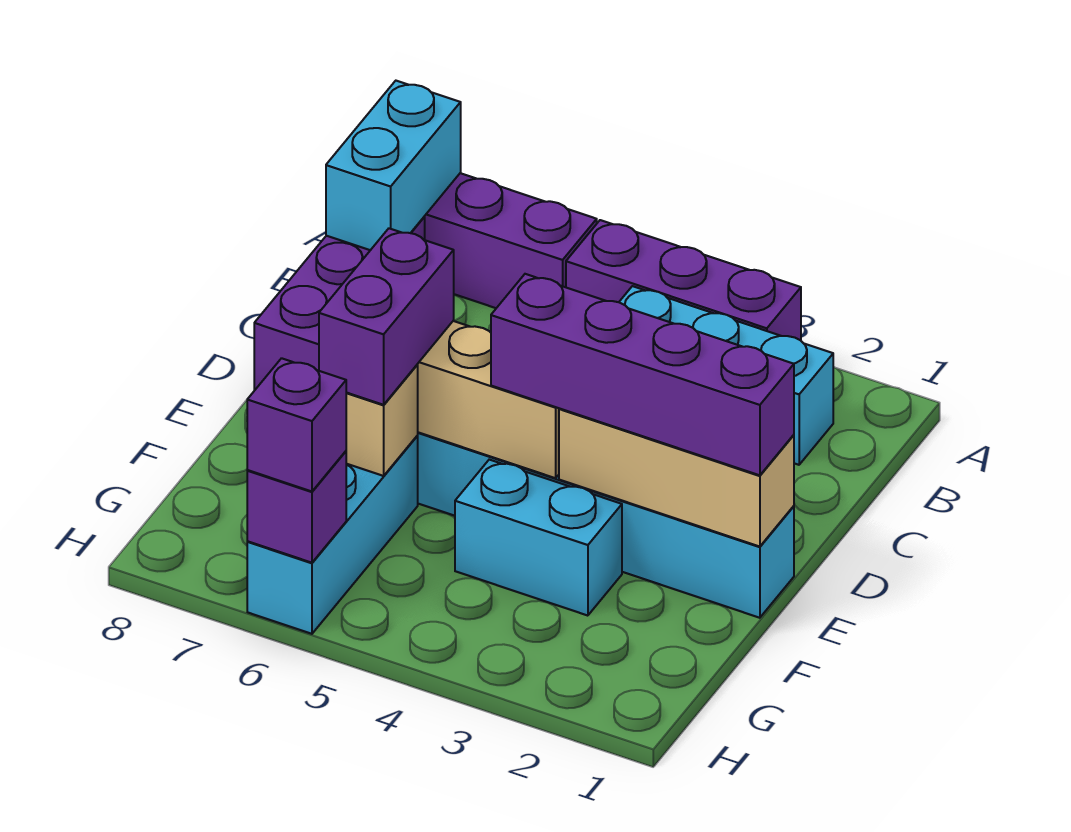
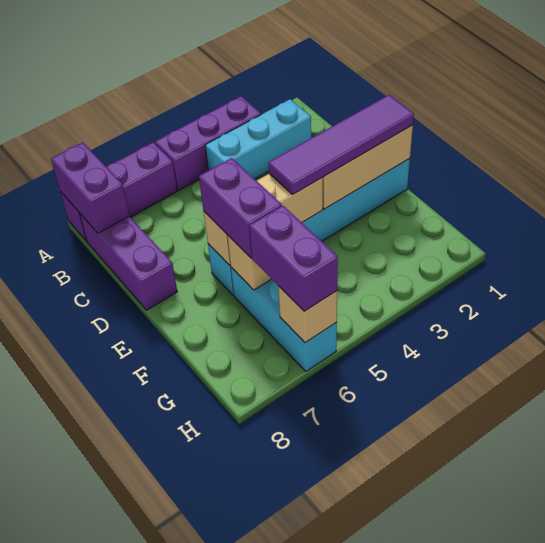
cyan brick A8:B8 level 2 -> purple brick A8:B8 level 2
purple brick E1:E4 level 3 -> purple tile E1:E4 level 3
cyan brick F3:F4 level 1 -> none
purple brick H6 level 2 -> tan brick H6 level 2
purple brick H6 level 3 -> purple brick G6:H6 level 3

